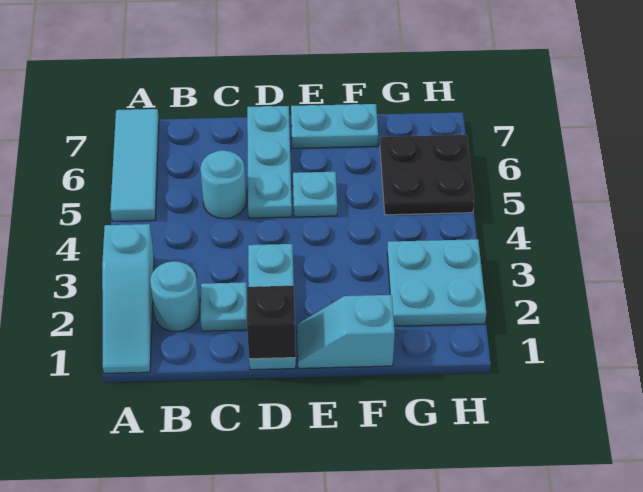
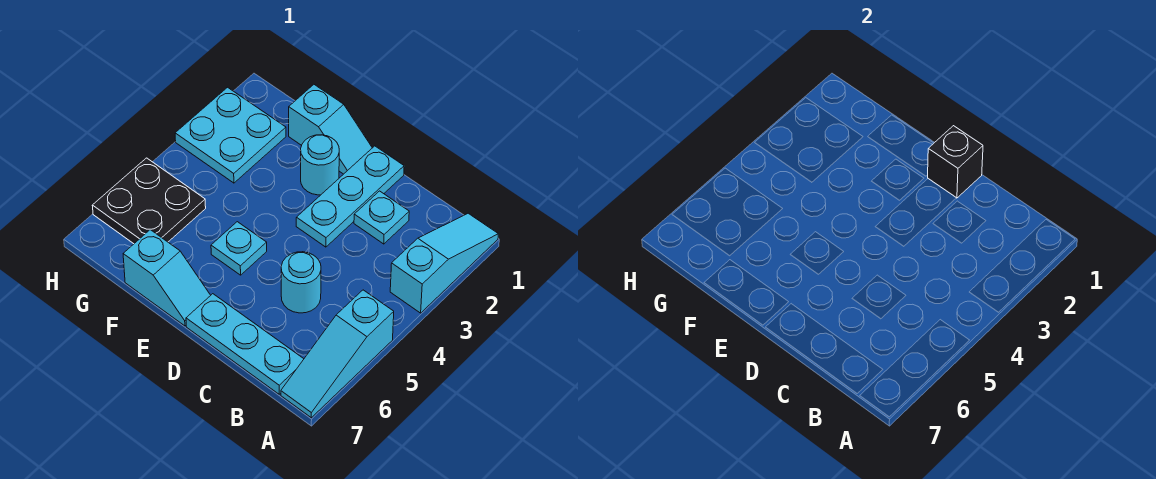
cyan tile A5:A7 level 1 -> cyan slope A5:A7 level 1 top 5
cyan round brick B2 level 1 -> cyan round brick E2 level 1
cyan plate D5:D7 level 1 -> cyan plate B7:D7 level 1
cyan plate E7:F7 level 1 -> cyan slope E7:F7 level 1 top F

